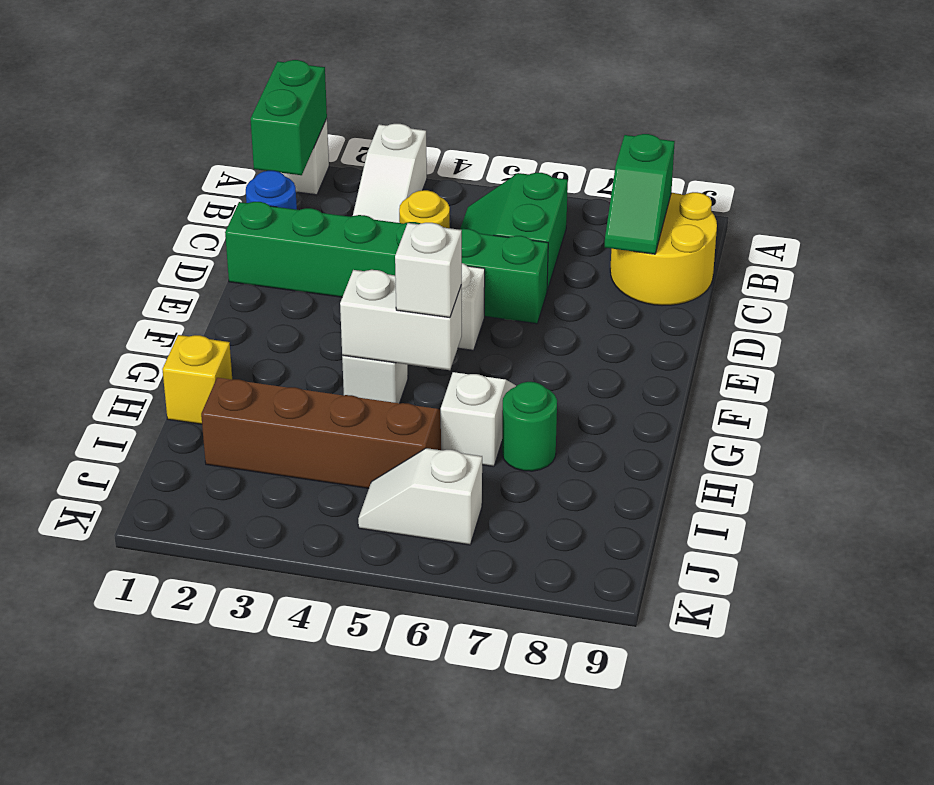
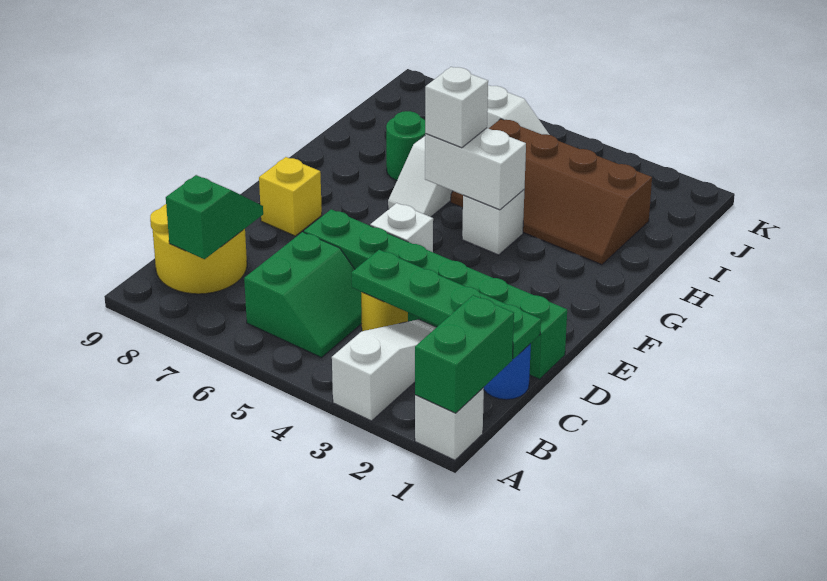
none -> green plate C1:C4 level 2
yellow brick H1 level 1 -> yellow brick E8 level 1

